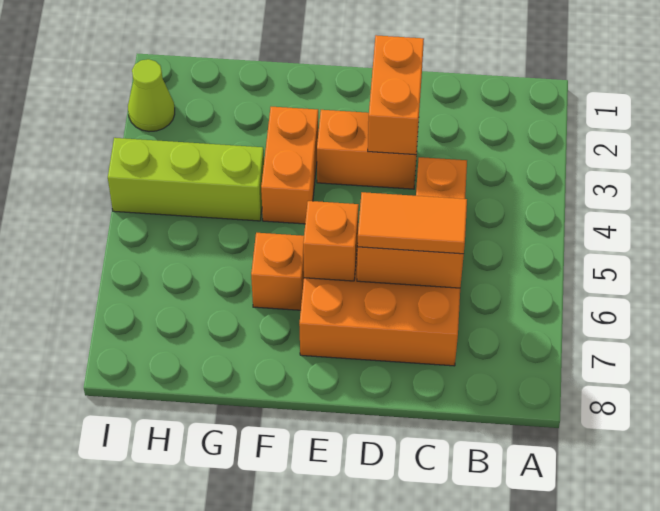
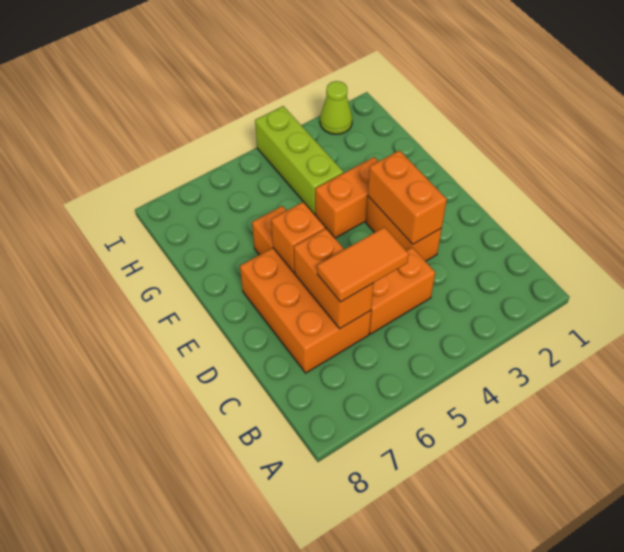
orange tile C6:D6 level 3 -> orange tile C5:C6 level 3
orange brick D2:D3 level 2 -> orange brick D3:E3 level 2

